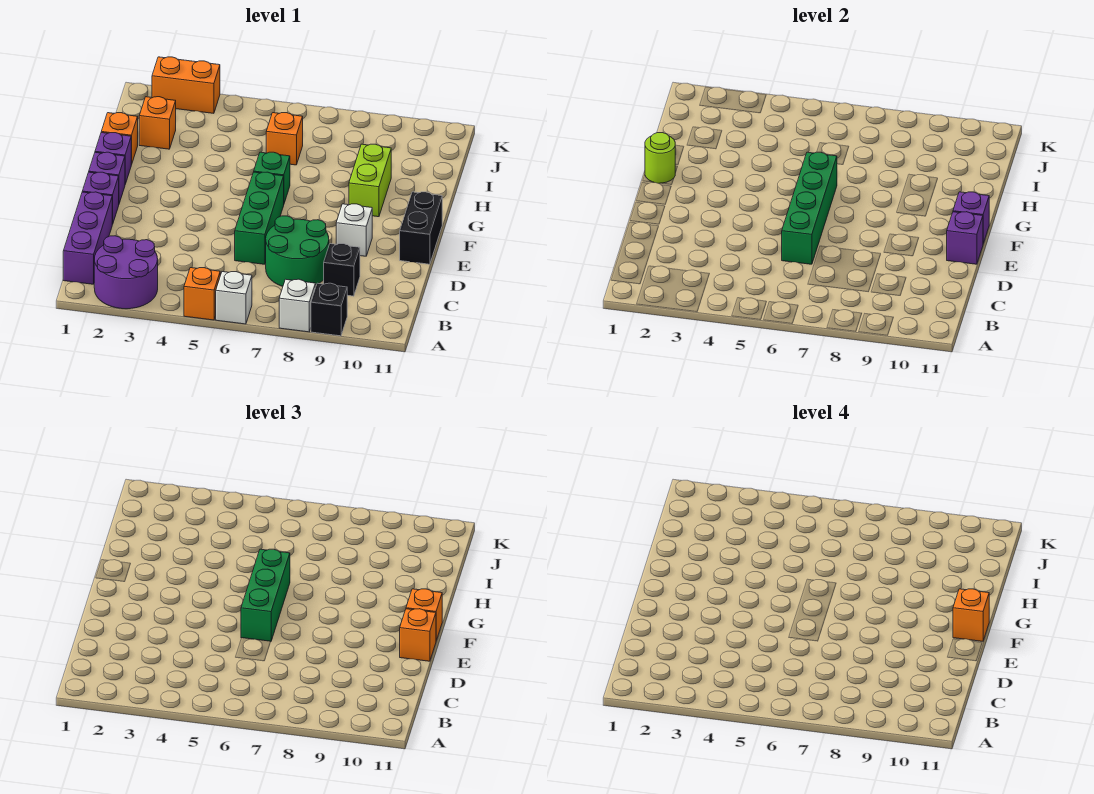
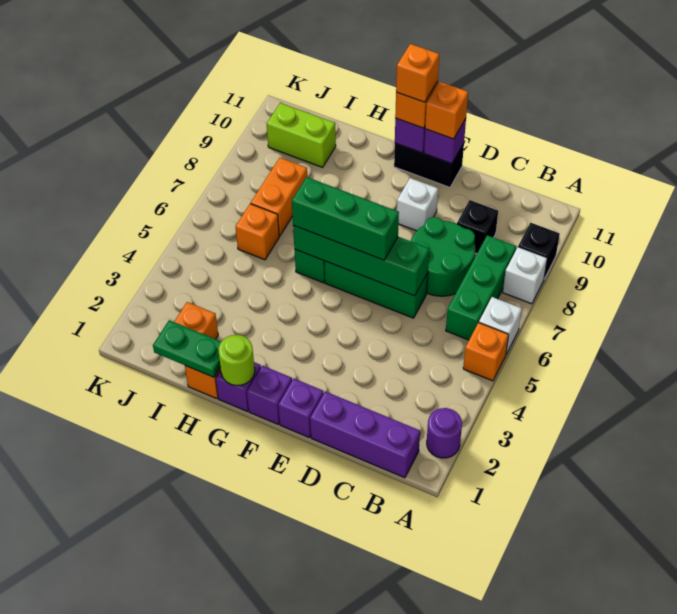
purple round brick A2:B3 level 1 -> purple round brick A2 level 1
none -> green brick B6:B8 level 1
lime brick G9:H9 level 1 -> lime brick I10:J10 level 1
none -> green plate H1:I1 level 2
orange brick K2:K3 level 1 -> orange brick I7:I8 level 1

